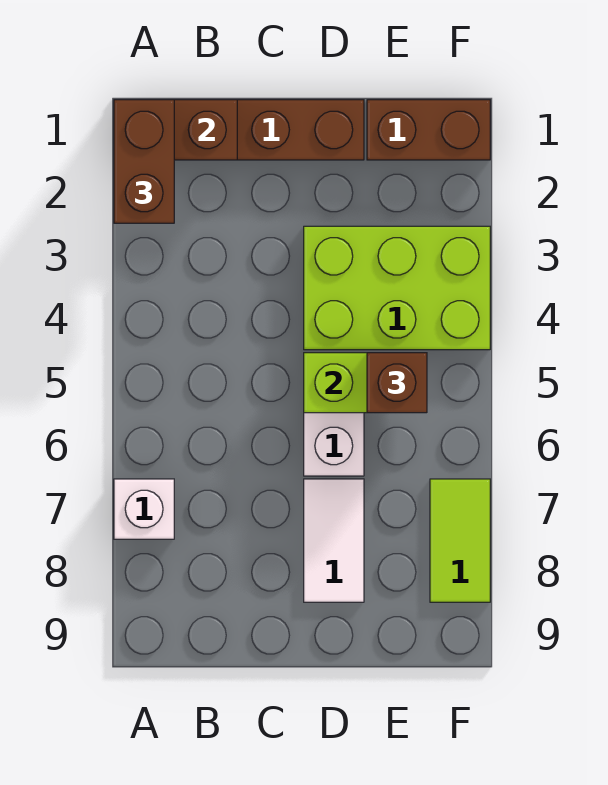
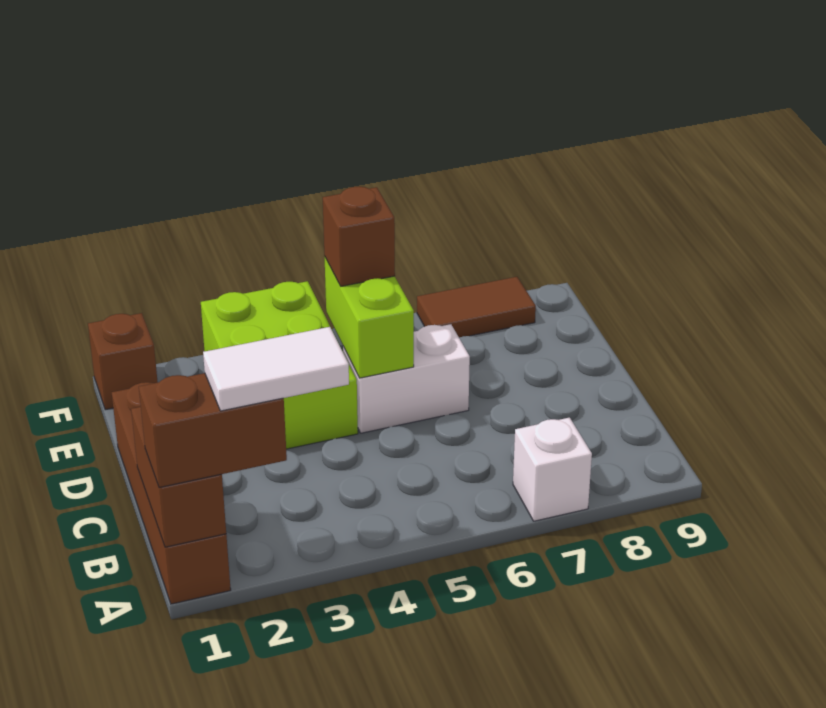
white tile D7:D8 level 1 -> white tile A2:A3 level 4
brown brick E1:F1 level 1 -> brown brick F1 level 1
lime tile F7:F8 level 1 -> brown tile F7:F8 level 1

